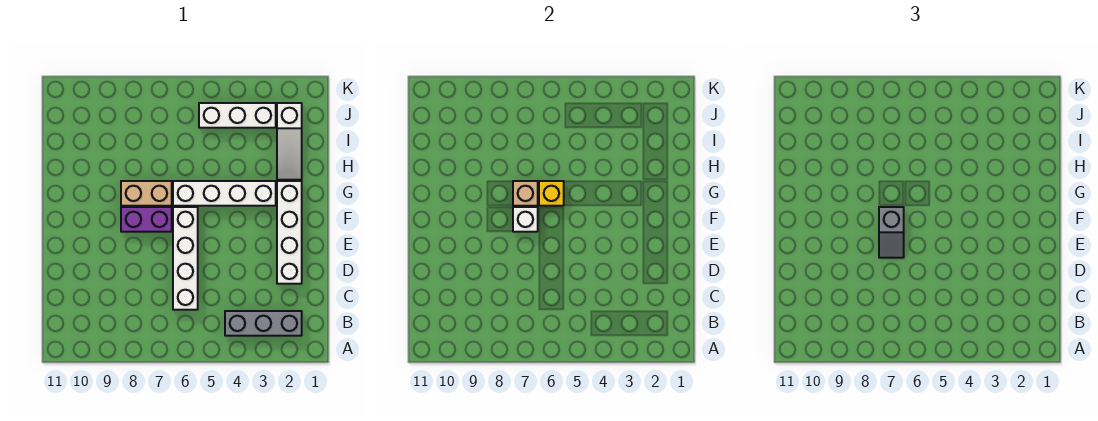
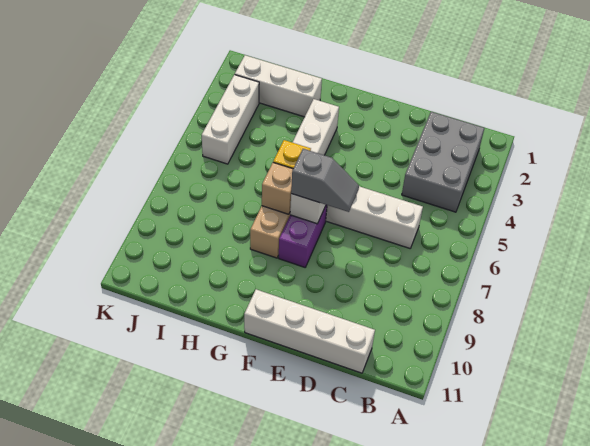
grey brick B2:B4 level 1 -> grey brick B2:C4 level 1
white brick D2:G2 level 1 -> white brick C11:F11 level 1
white slope H2:J2 level 1 top J -> white brick H2:J2 level 1

